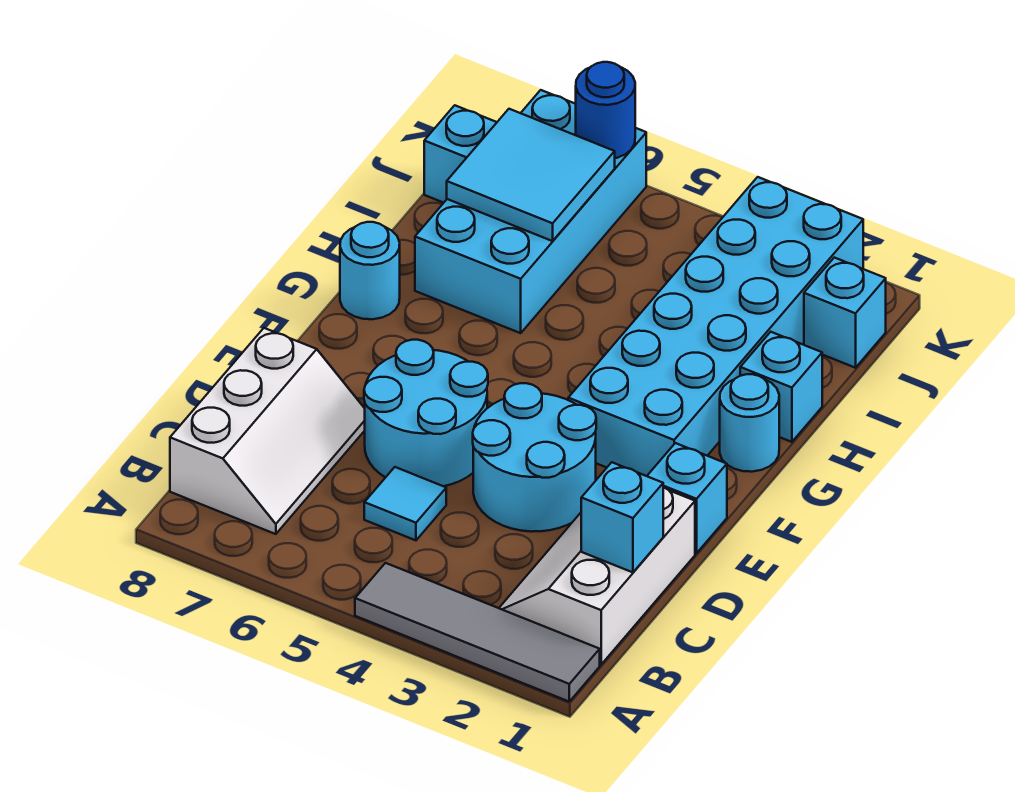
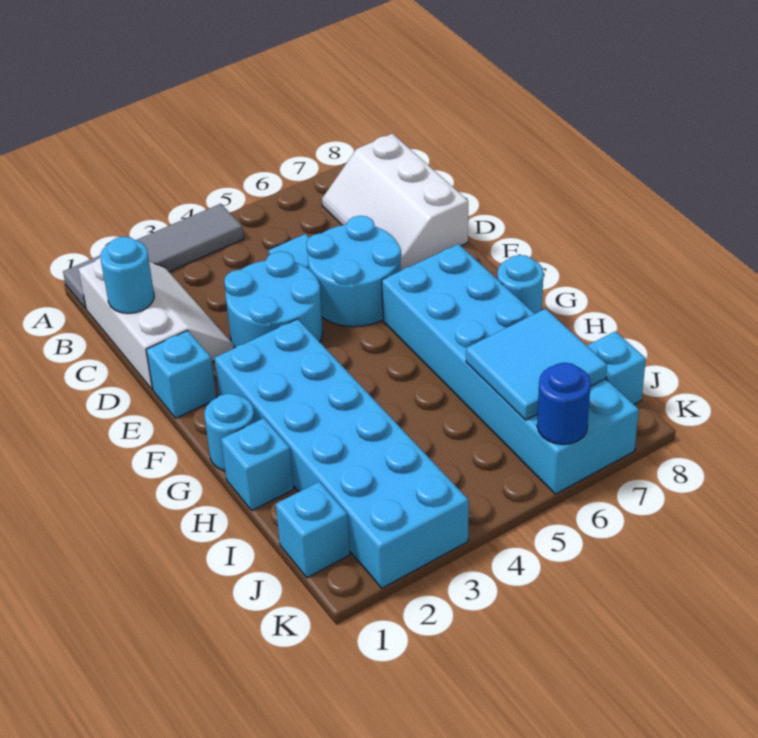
cyan brick C1 level 2 -> cyan round brick C1 level 2
cyan brick H6:K7 level 1 -> cyan brick F6:K7 level 1

